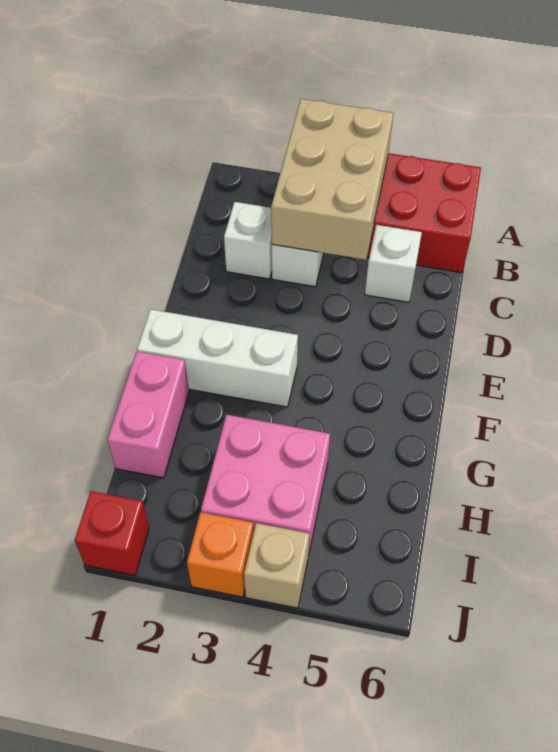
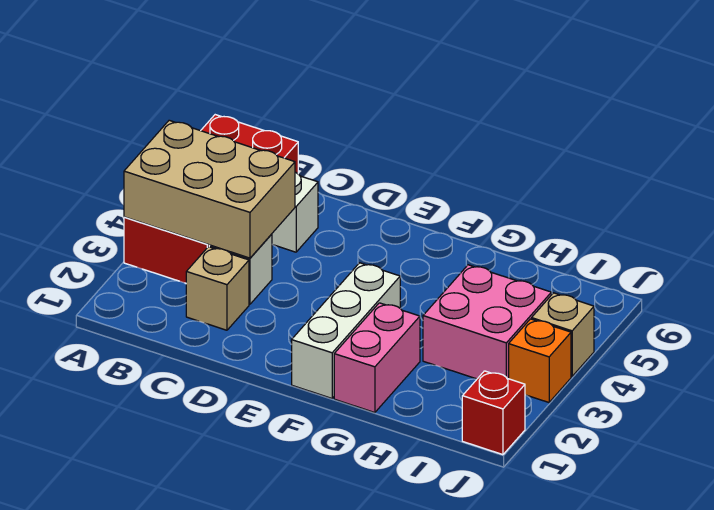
white brick C2 level 1 -> tan brick C2 level 1
pink brick G1:H1 level 1 -> pink brick G1:G2 level 1

